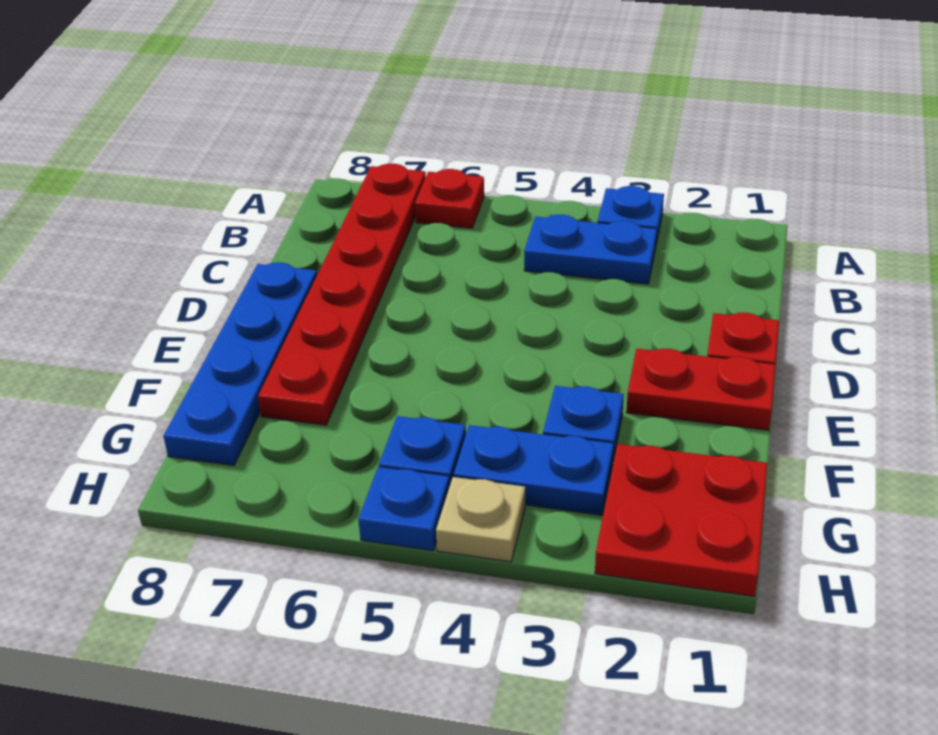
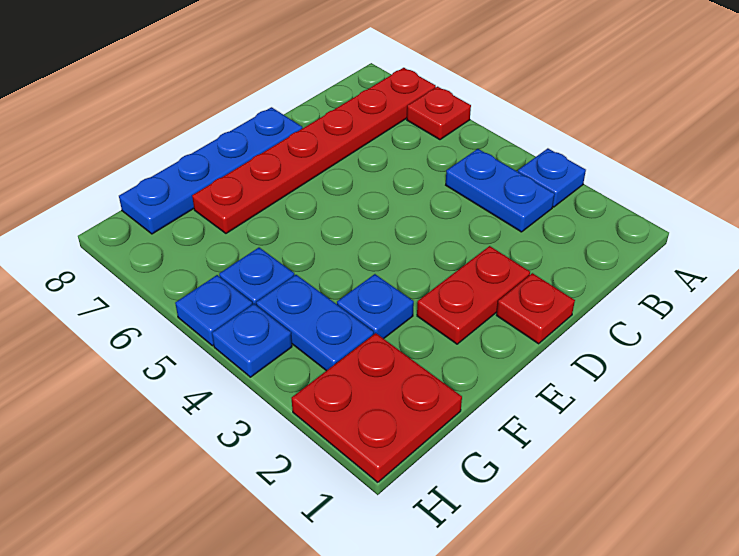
red plate E1:E2 level 1 -> red plate D2:E2 level 1
tan plate H4 level 1 -> blue plate H4 level 1

